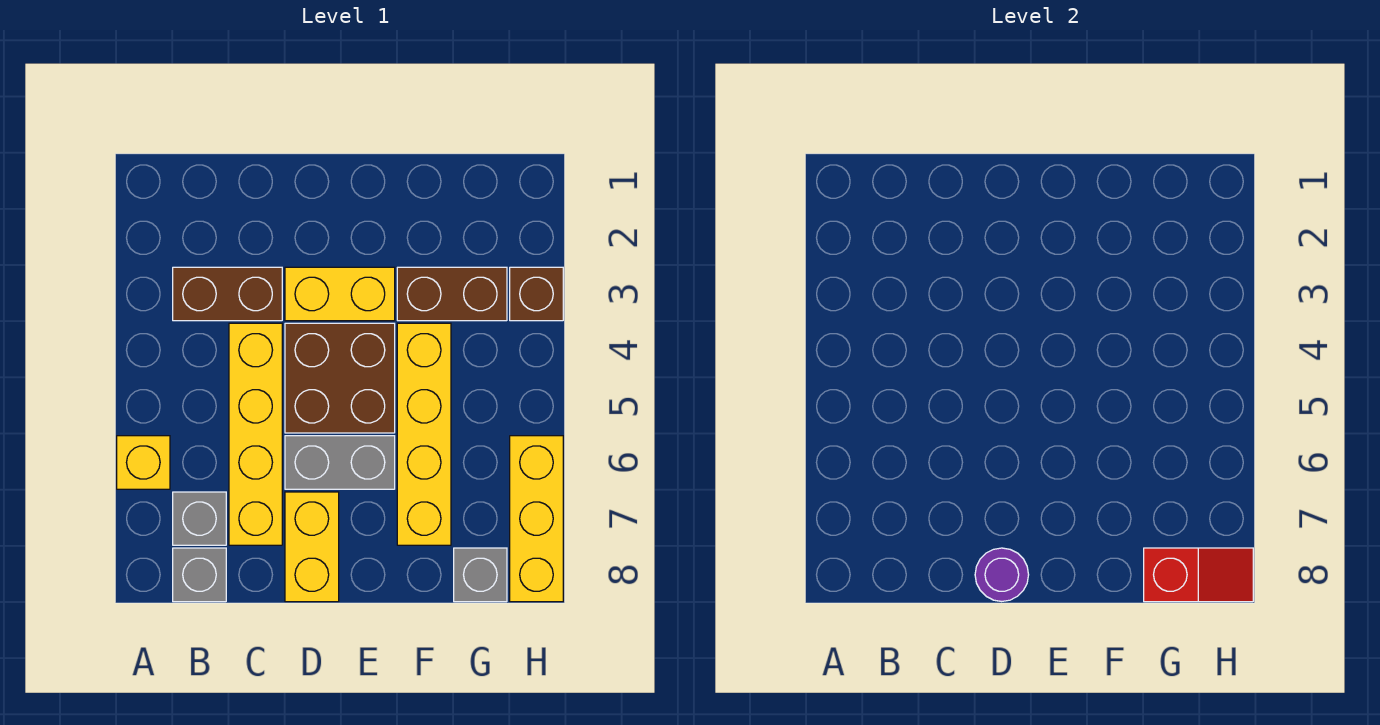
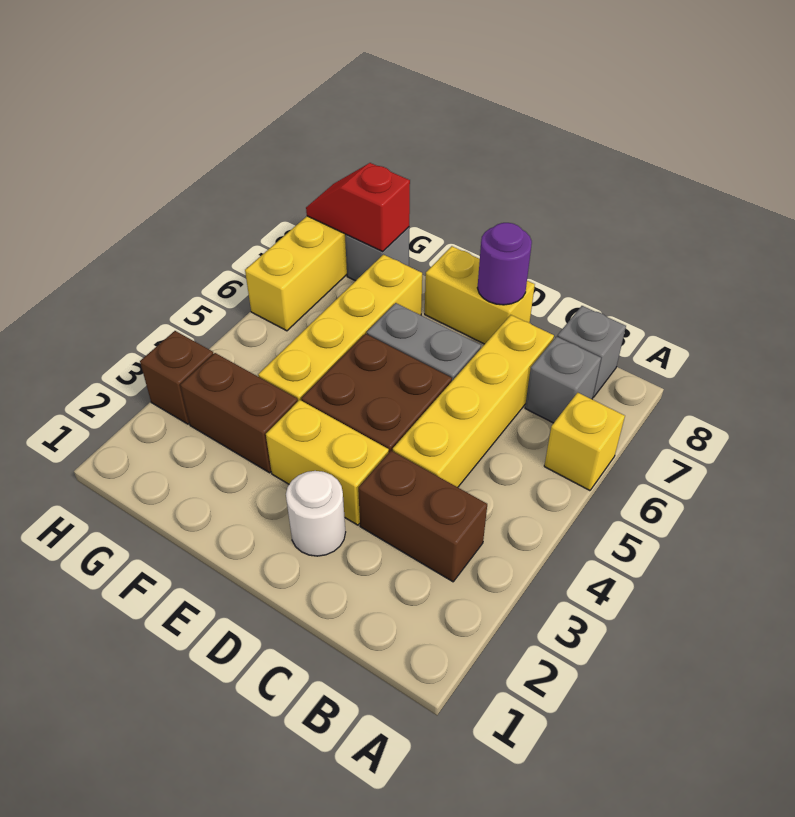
none -> white round brick D2 level 1
yellow brick D7:D8 level 1 -> yellow brick D8:E8 level 1

